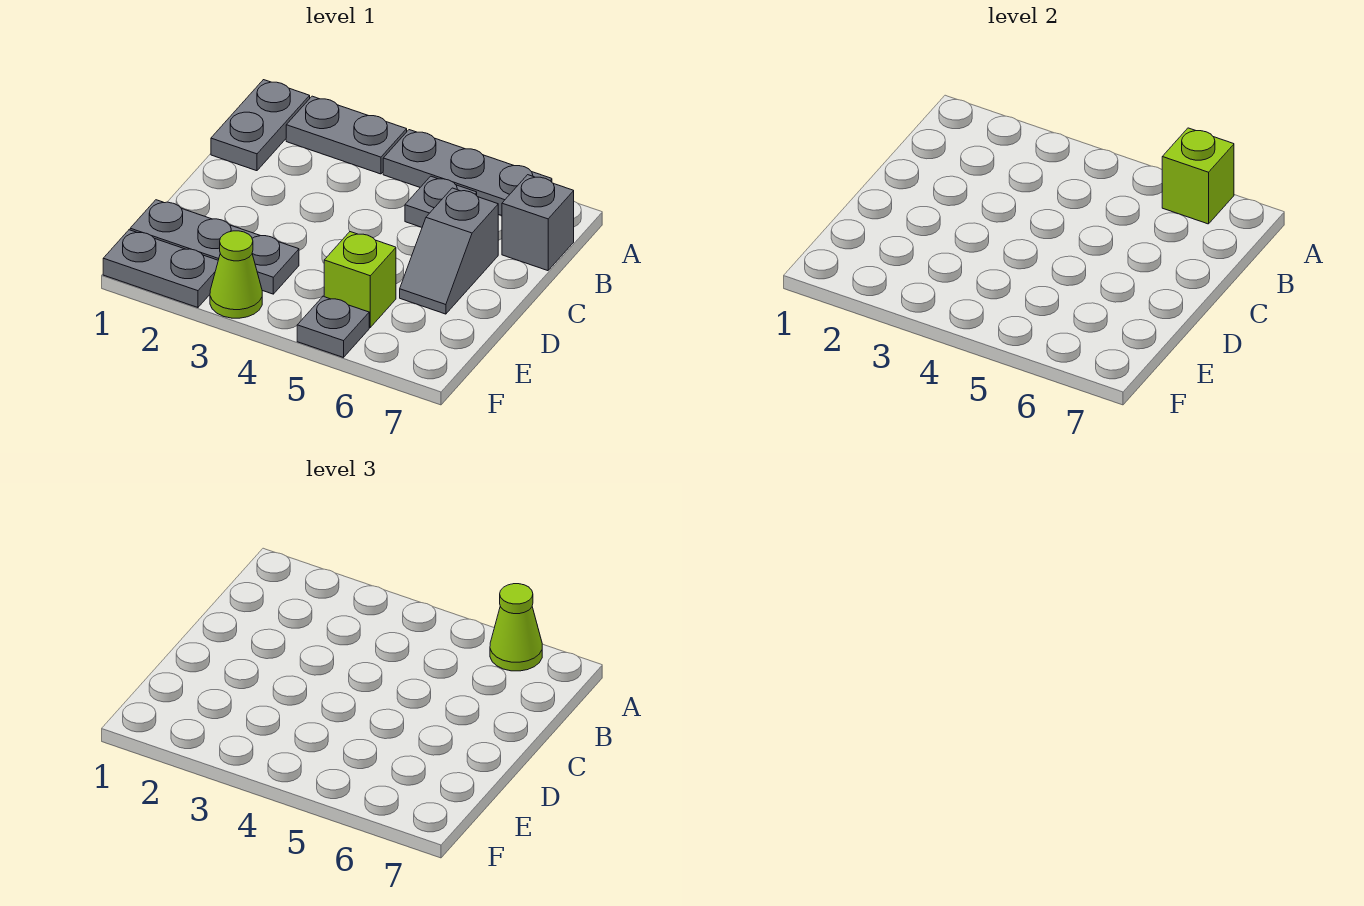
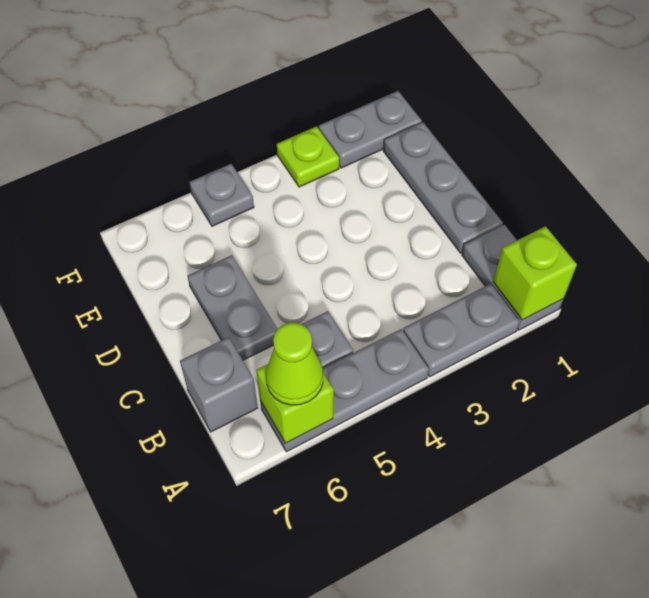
grey slope C6:D6 level 1 top C -> grey plate C6:D6 level 1
grey plate E1:E3 level 1 -> grey plate C1:E1 level 1
lime brick E5 level 1 -> lime brick A1 level 2
lime cone F3 level 1 -> lime plate F3 level 1

